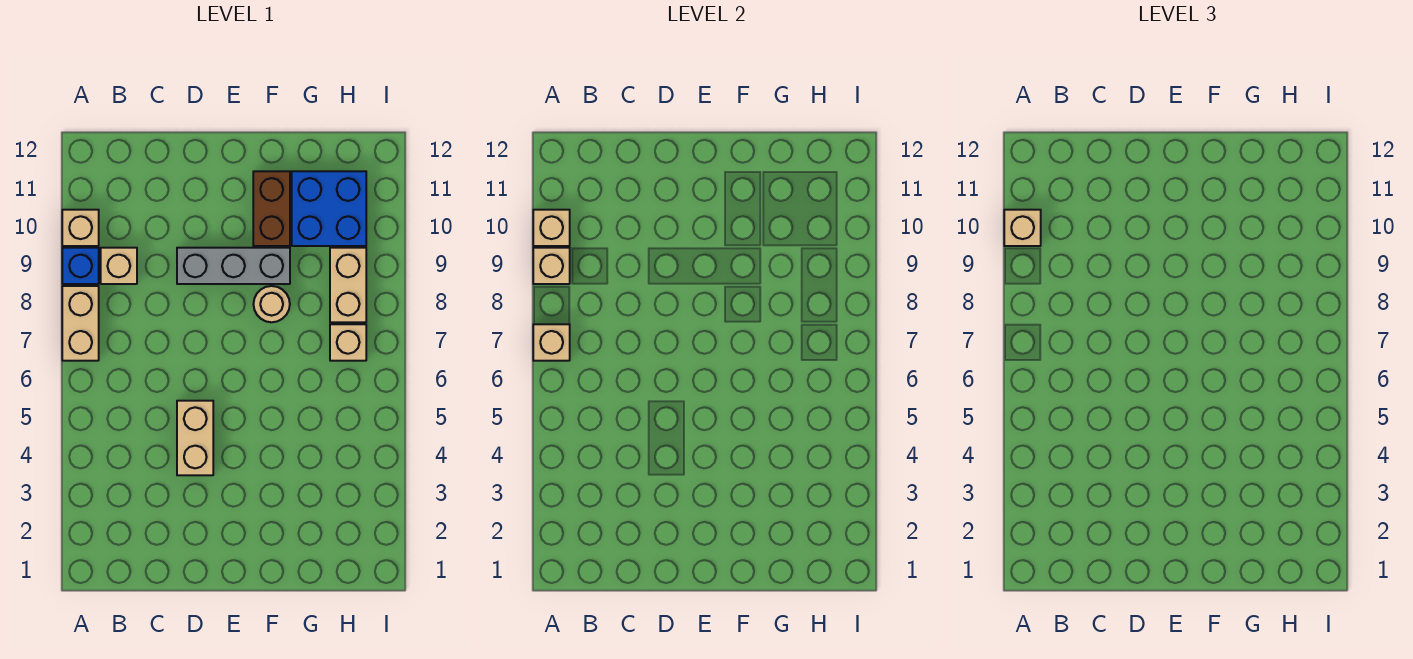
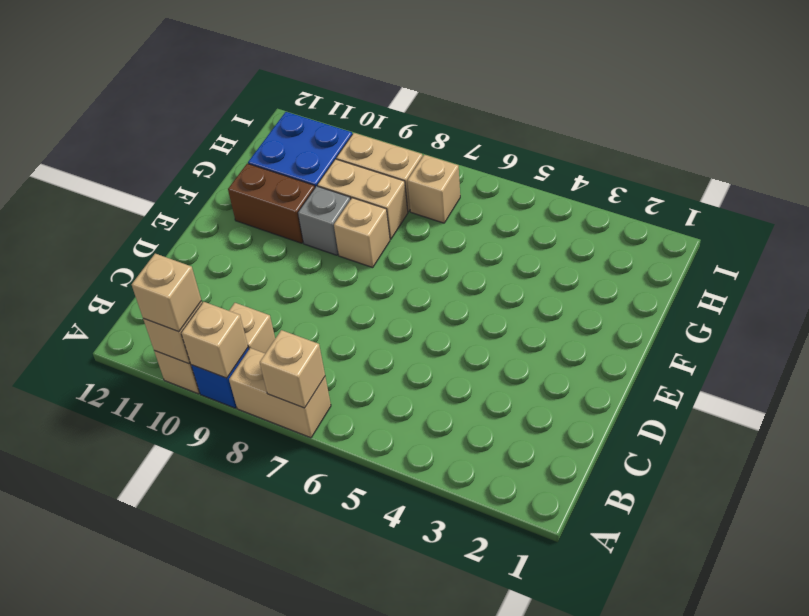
tan brick D4:D5 level 1 -> tan brick G8:G9 level 1
grey brick D9:F9 level 1 -> grey brick F9 level 1
tan round brick F8 level 1 -> tan brick F8 level 1

